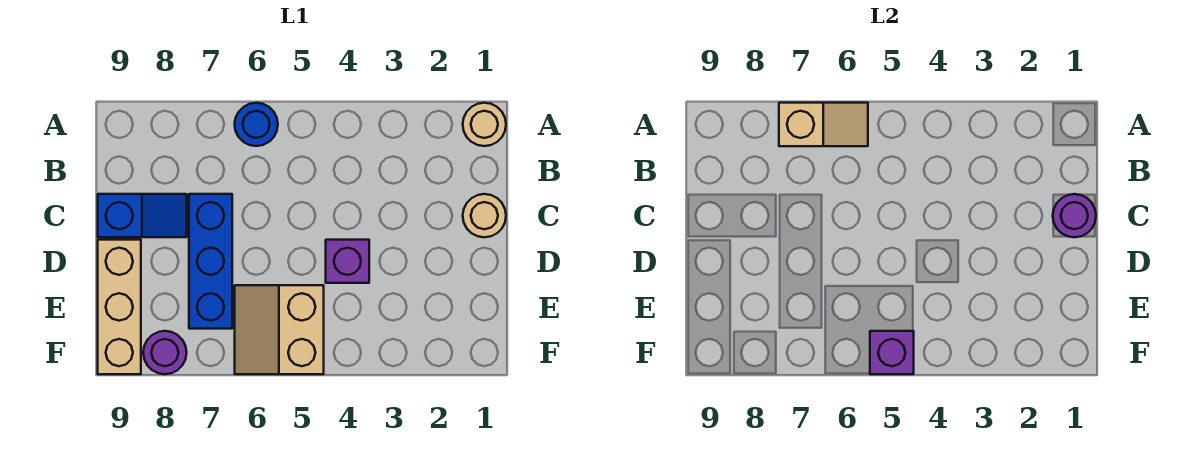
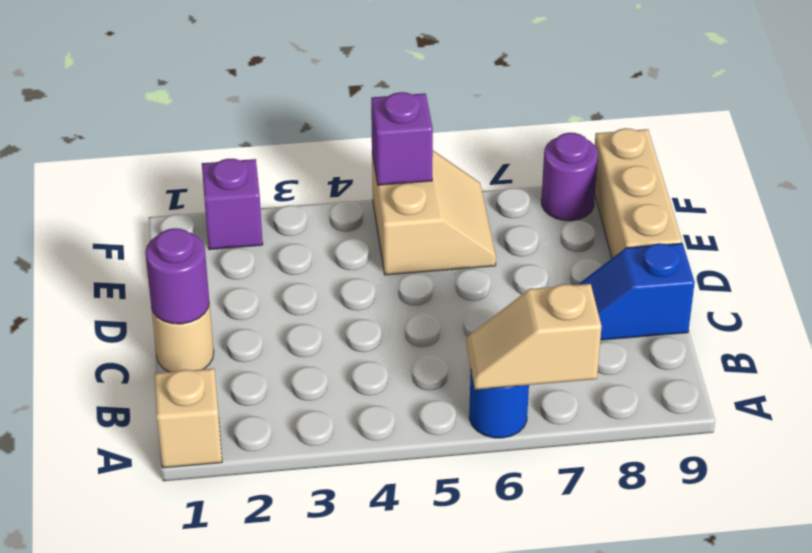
tan round brick A1 level 1 -> tan brick A1 level 1
blue brick C7:E7 level 1 -> none
purple brick D4 level 1 -> purple brick F2 level 1

